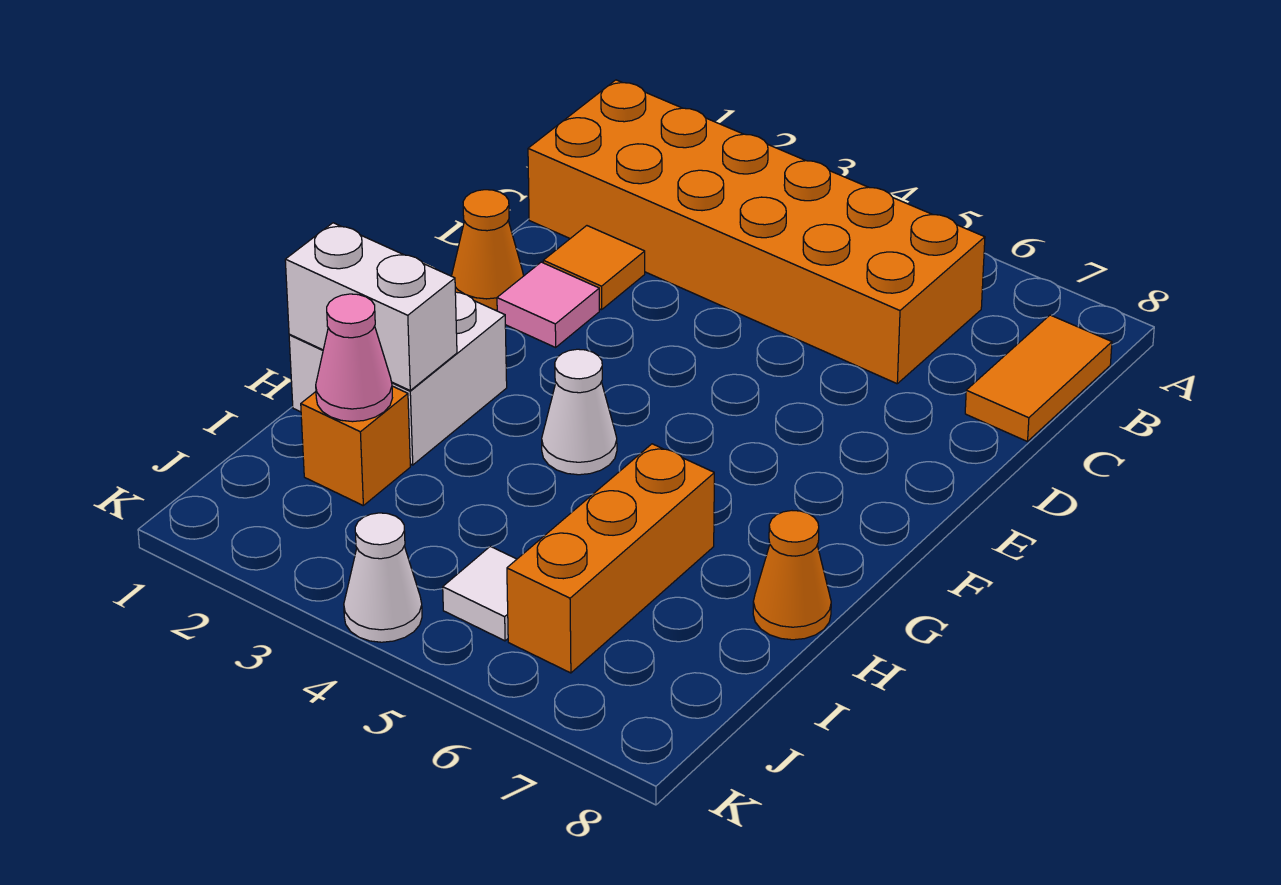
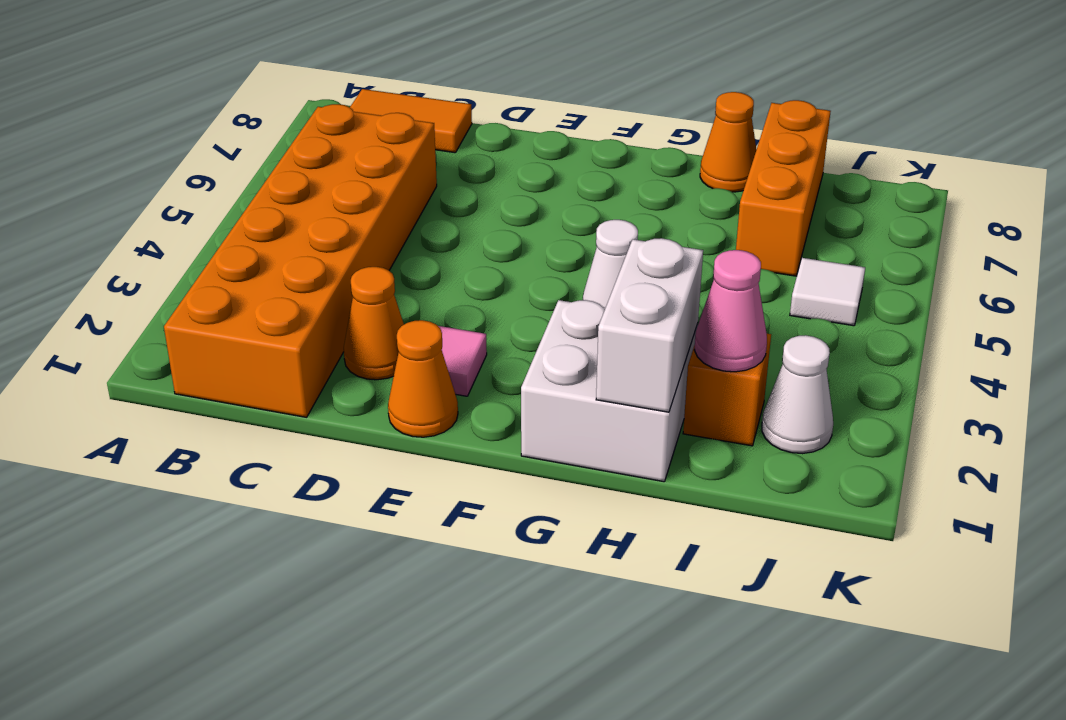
orange tile D2 level 1 -> orange cone D2 level 1
orange brick H6:J6 level 1 -> orange brick I6:I8 level 1
white cone K4 level 1 -> white cone J2 level 1

